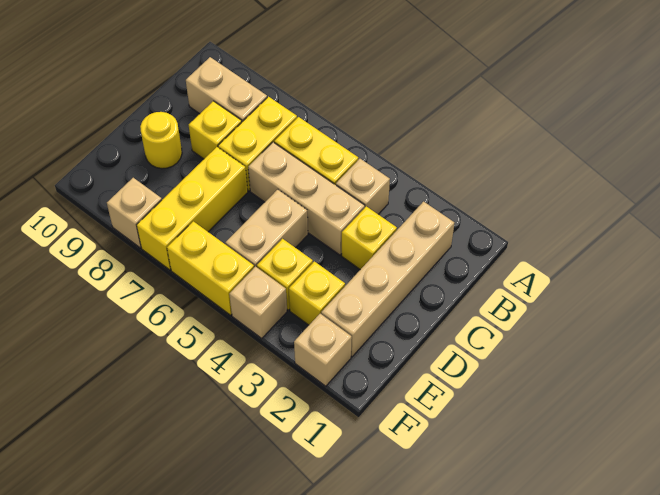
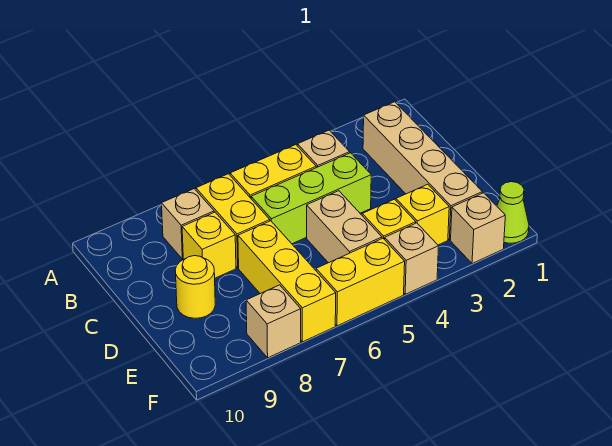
tan brick B8:B9 level 1 -> tan brick B8 level 1
yellow brick C3 level 1 -> none
tan brick C4:C6 level 1 -> lime brick C4:C6 level 1
none -> lime cone F1 level 1

